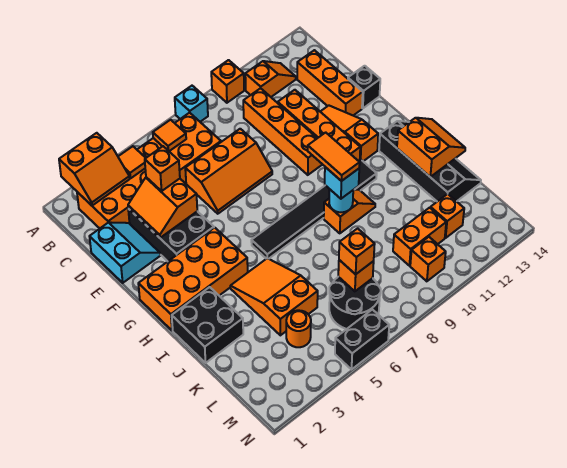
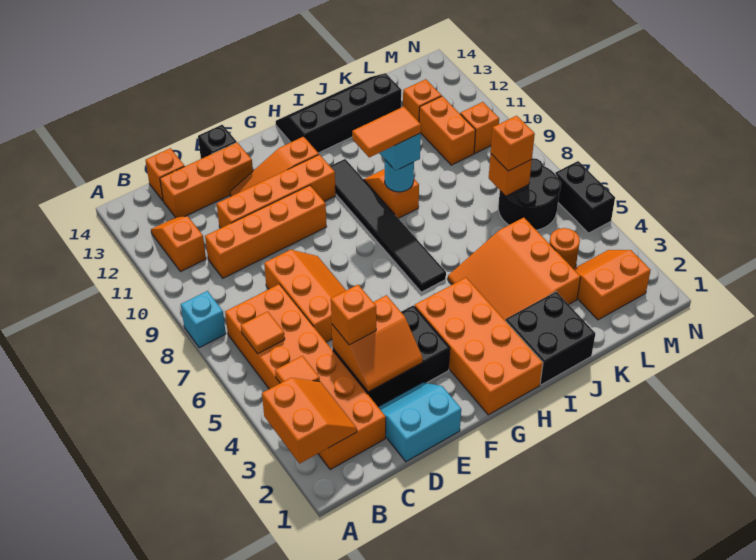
orange brick A10 level 1 -> orange brick C14 level 1
orange slope I4:K5 level 1 top K -> orange slope I3:K5 level 1 top K
orange slope I13:J14 level 2 top 13 -> orange slope L2:M3 level 1 top 2

